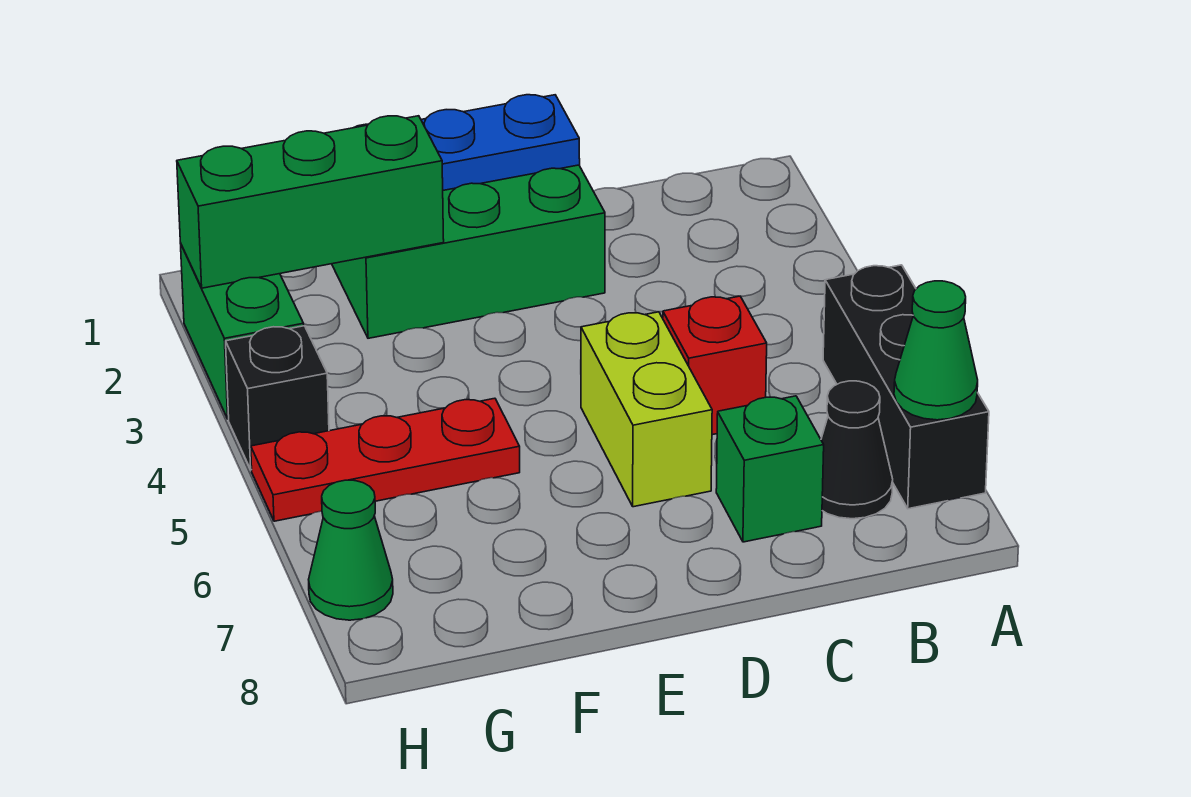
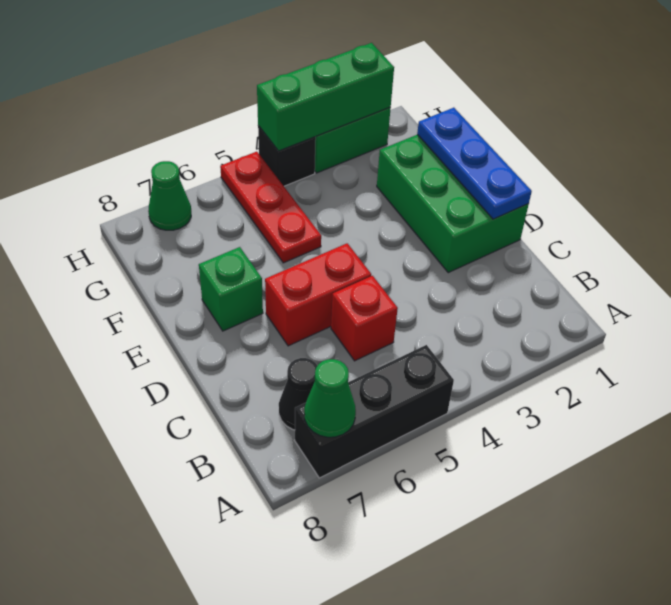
green brick C7 level 1 -> green brick E7 level 1
lime brick D5:D6 level 1 -> red brick D5:D6 level 1
green brick F2:H2 level 2 -> green brick H2:H4 level 2

